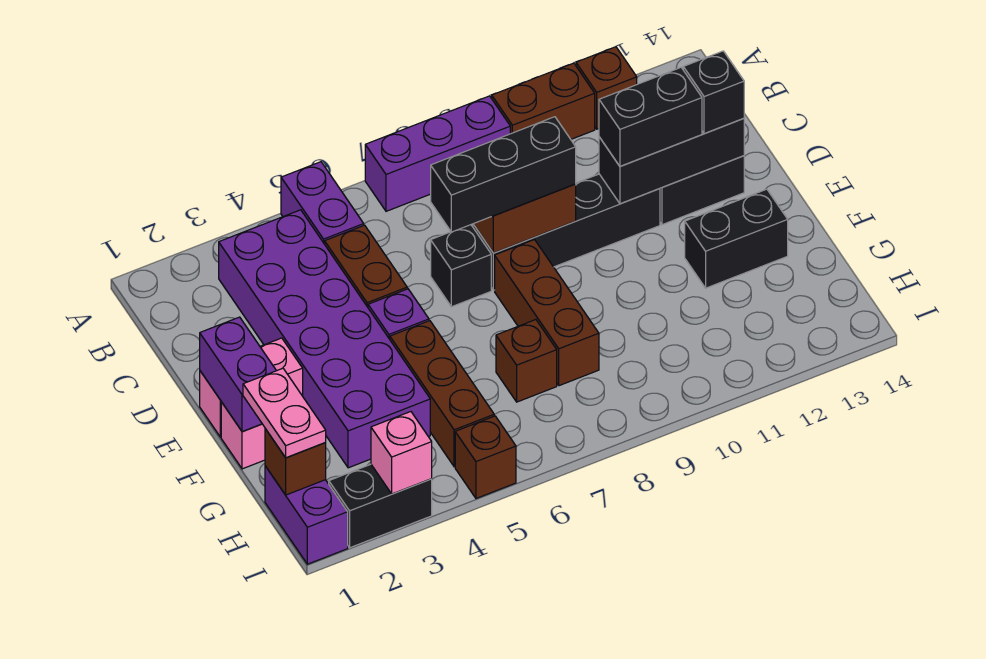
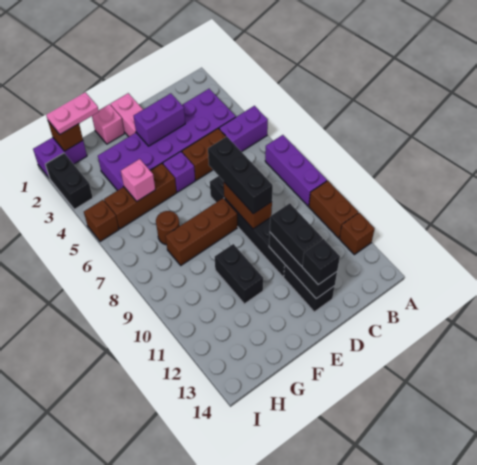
purple brick E1:F1 level 2 -> purple brick D3:E3 level 2
black brick F12:F13 level 1 -> black brick F10:F11 level 1
brown brick G7 level 1 -> brown round brick G7 level 1
pink brick I3 level 2 -> pink brick G5 level 2

